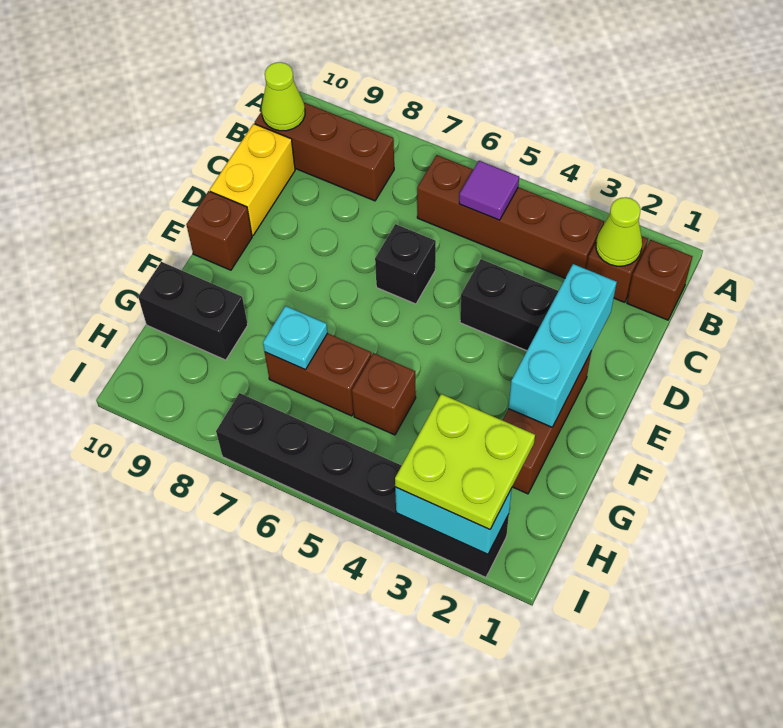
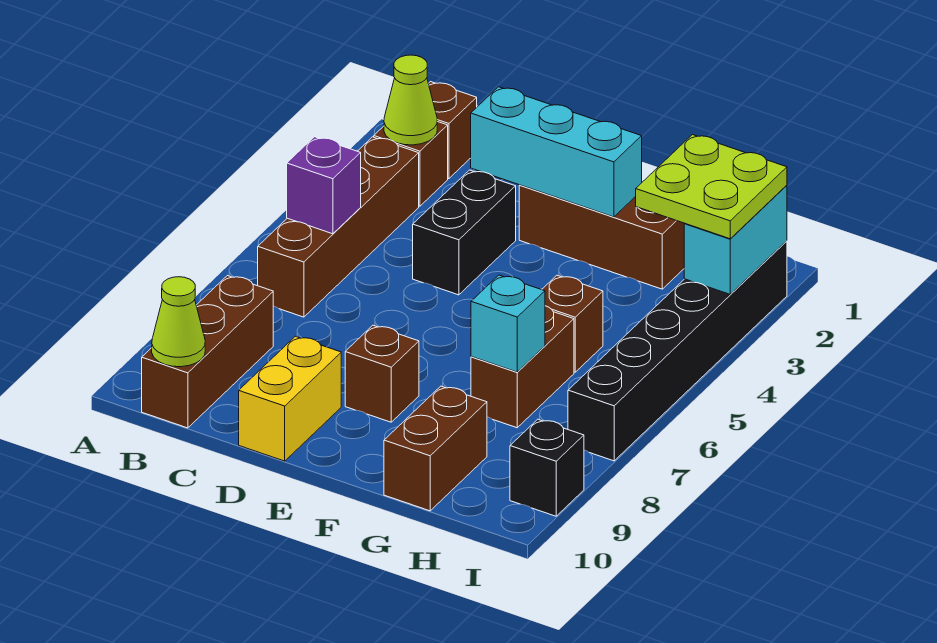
purple tile B5 level 2 -> purple brick B5 level 2
yellow brick C10:D10 level 1 -> yellow brick D9:D10 level 1
black brick D6 level 1 -> black brick I9 level 1
brown brick E10 level 1 -> brown brick E8 level 1
cyan plate G7 level 2 -> cyan brick G7 level 2
black brick G9:G10 level 1 -> brown brick G9:G10 level 1

